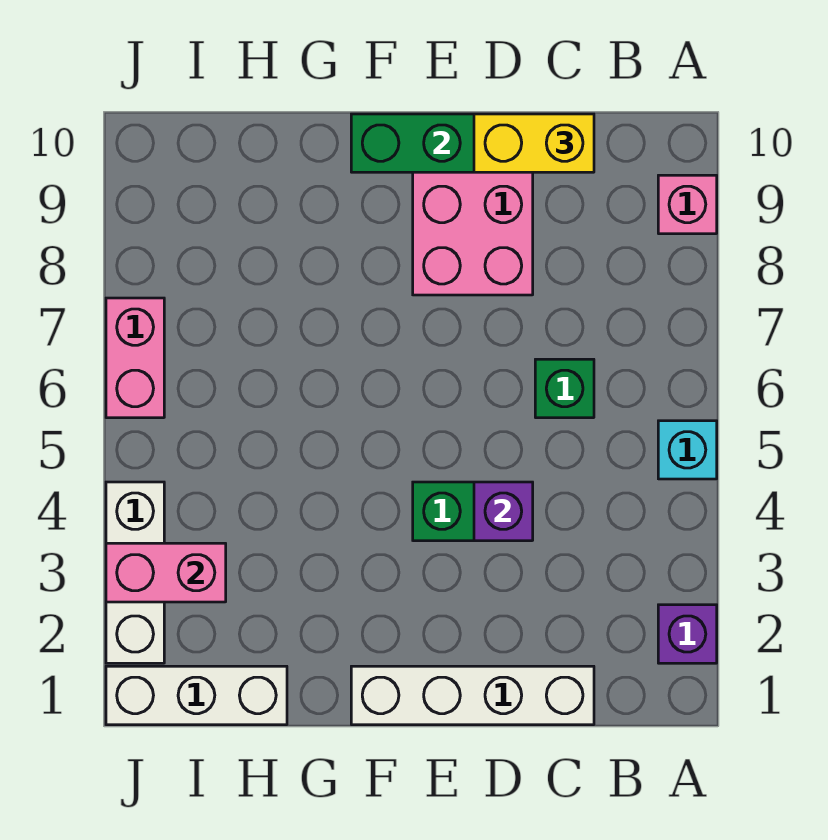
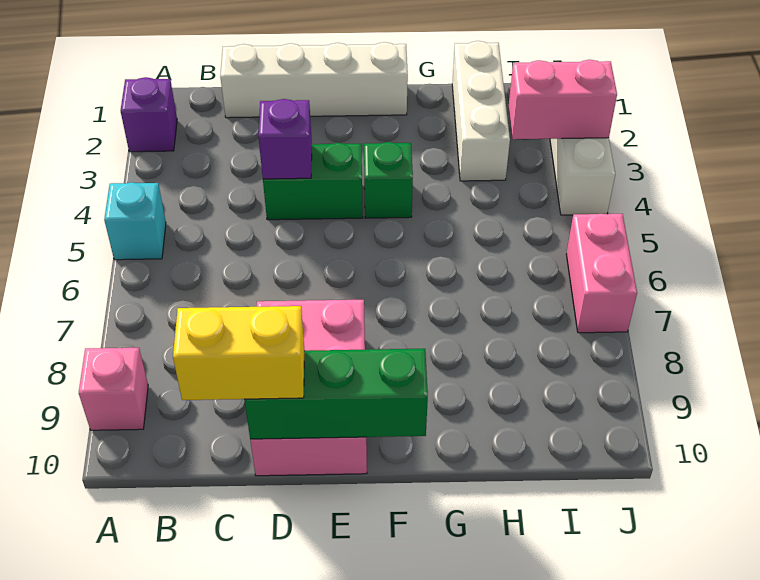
green brick C6 level 1 -> green brick F4 level 1
white brick H1:J1 level 1 -> white brick H1:H3 level 1

